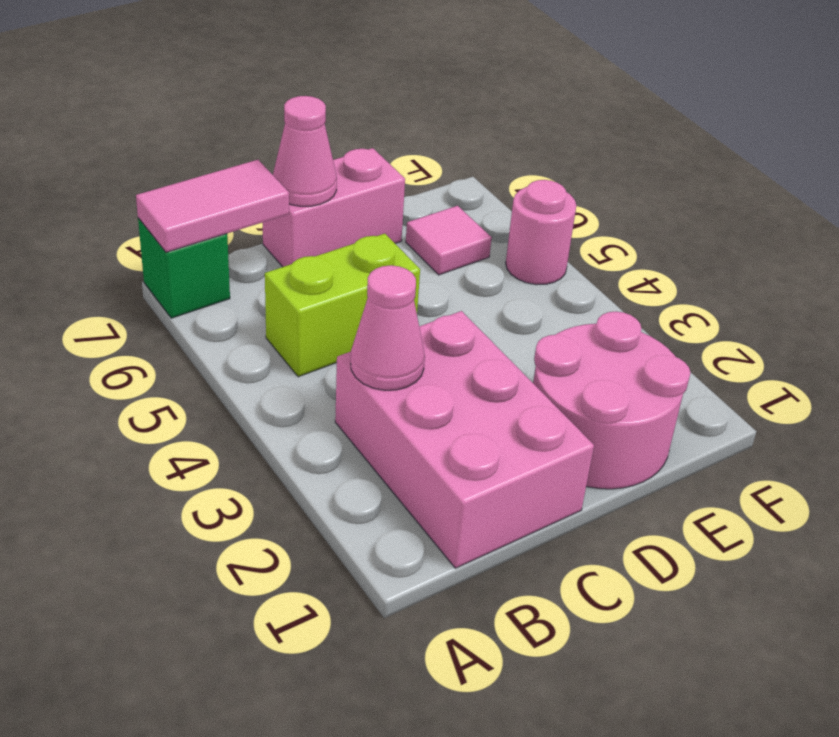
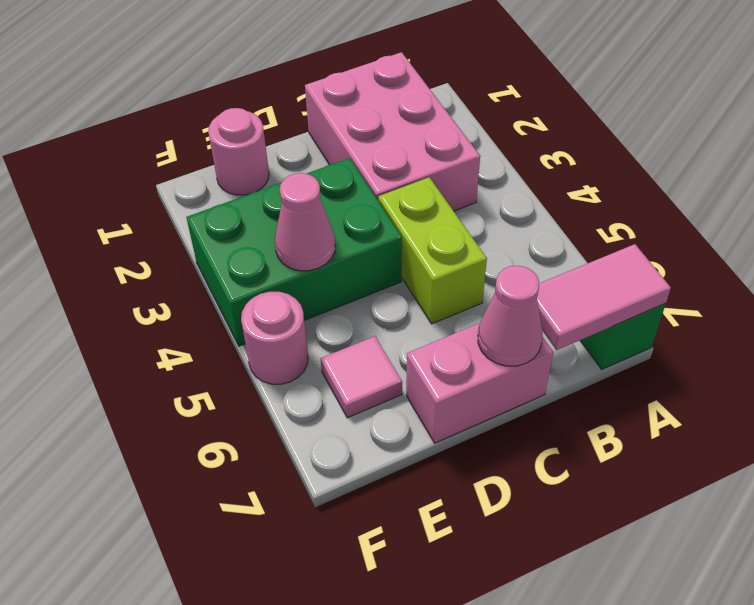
pink cone B3 level 2 -> pink cone E4 level 2
lime brick B5:C5 level 1 -> lime brick C4:C5 level 1
pink round brick D1:E2 level 1 -> pink round brick E1 level 1
none -> green brick D3:F4 level 1

